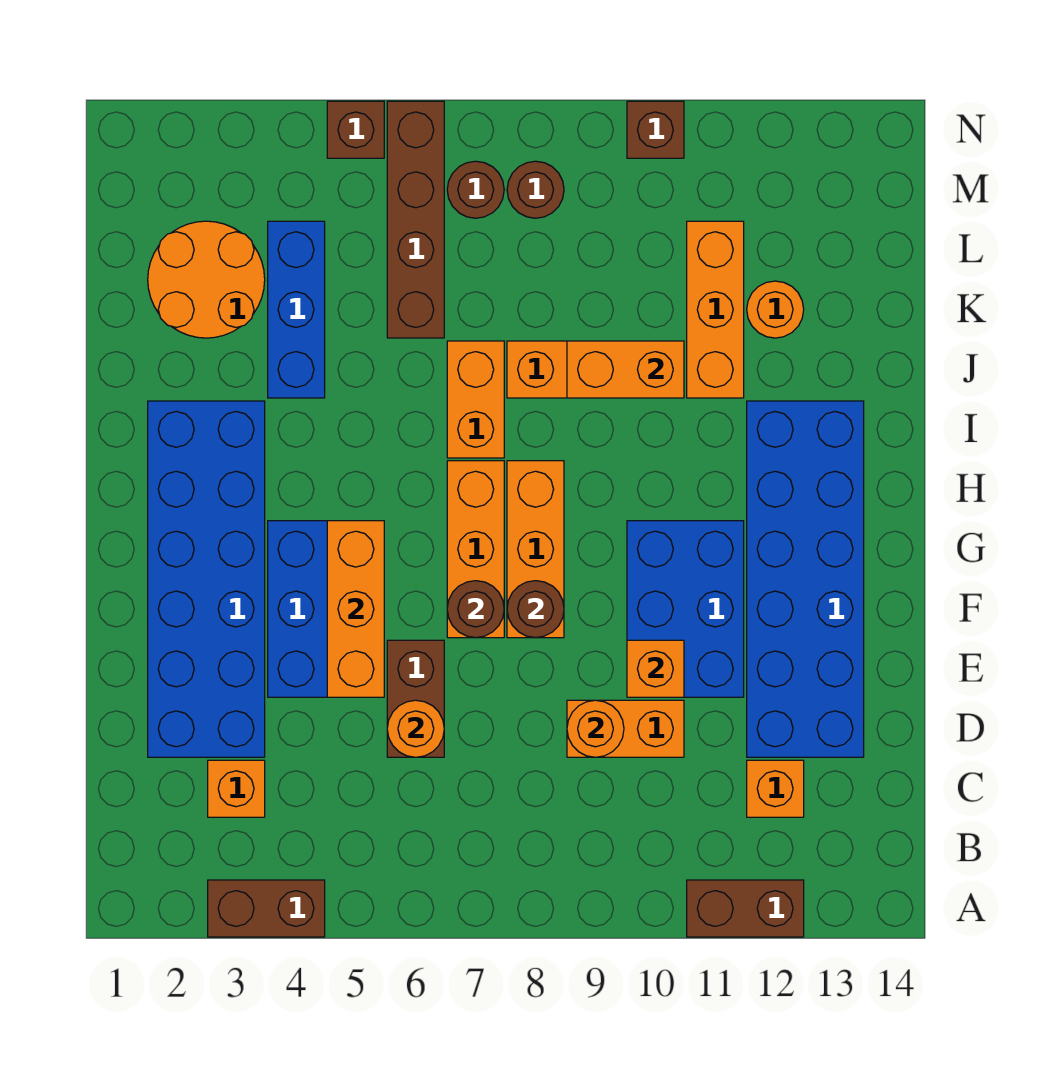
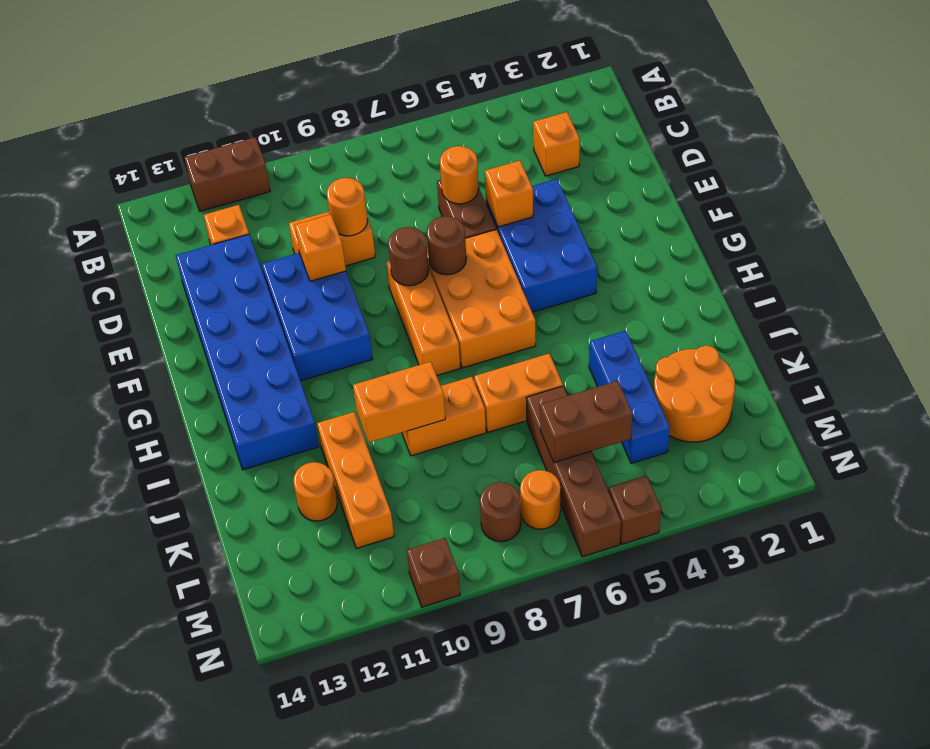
brown brick A3:A4 level 1 -> brown brick L5:L6 level 2
blue brick D2:I3 level 1 -> none
orange brick E5:G5 level 2 -> orange brick E5 level 2
orange brick F7:H7 level 1 -> orange brick F6:H7 level 1
orange brick I7:J7 level 1 -> orange brick J6:J7 level 1
brown round brick M7 level 1 -> orange round brick M7 level 1

